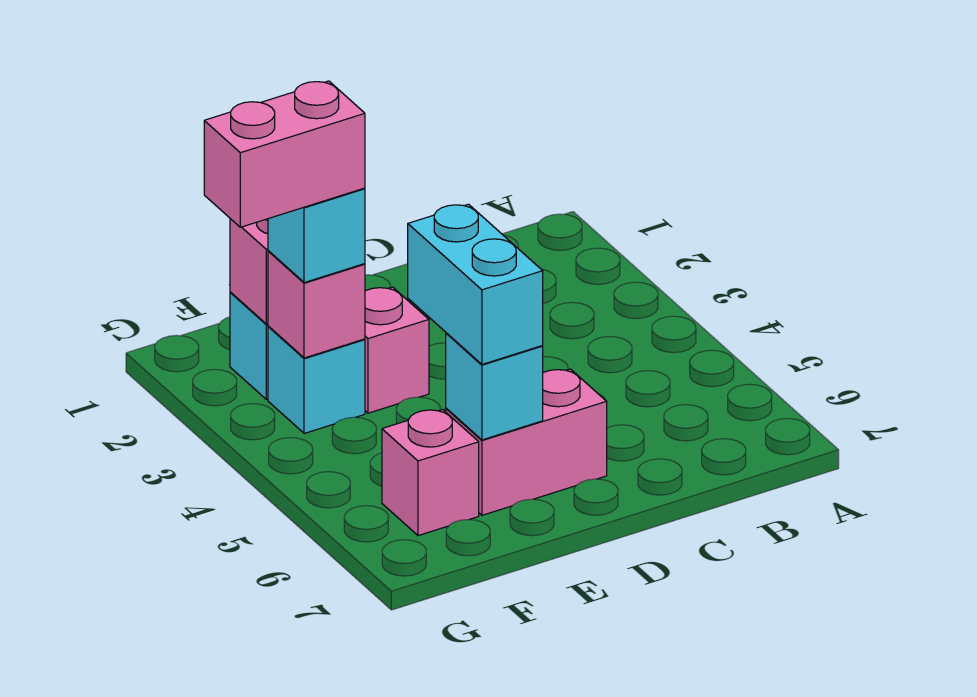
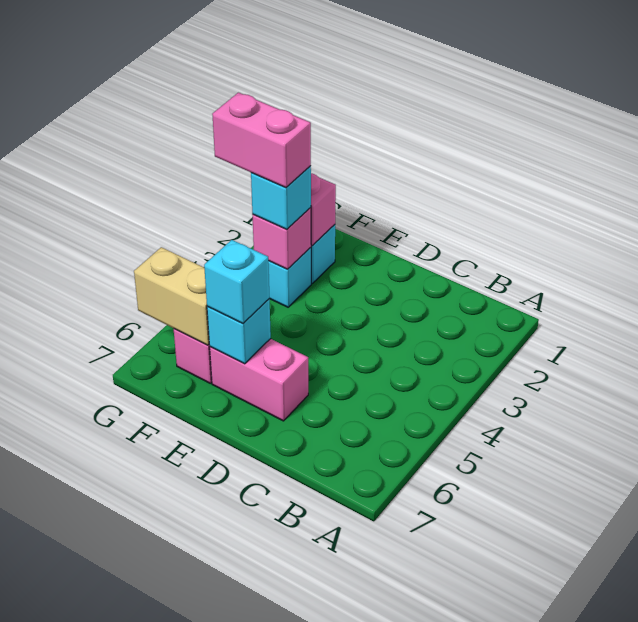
pink brick E3 level 1 -> none
cyan brick E5:E6 level 3 -> cyan brick E6 level 3
none -> tan brick F6:G6 level 2

